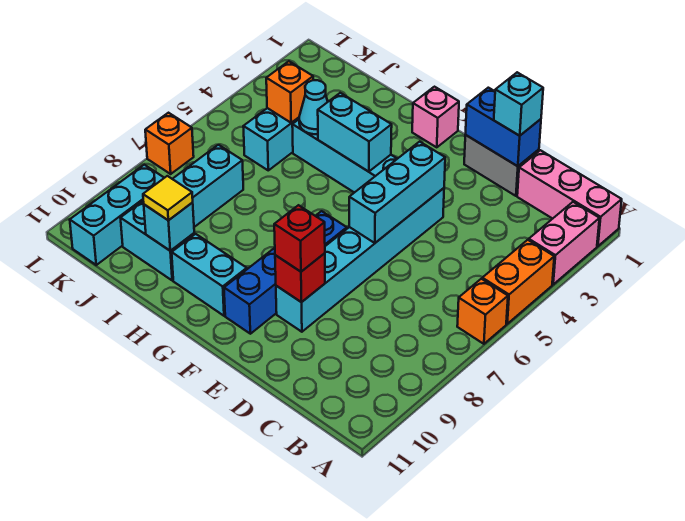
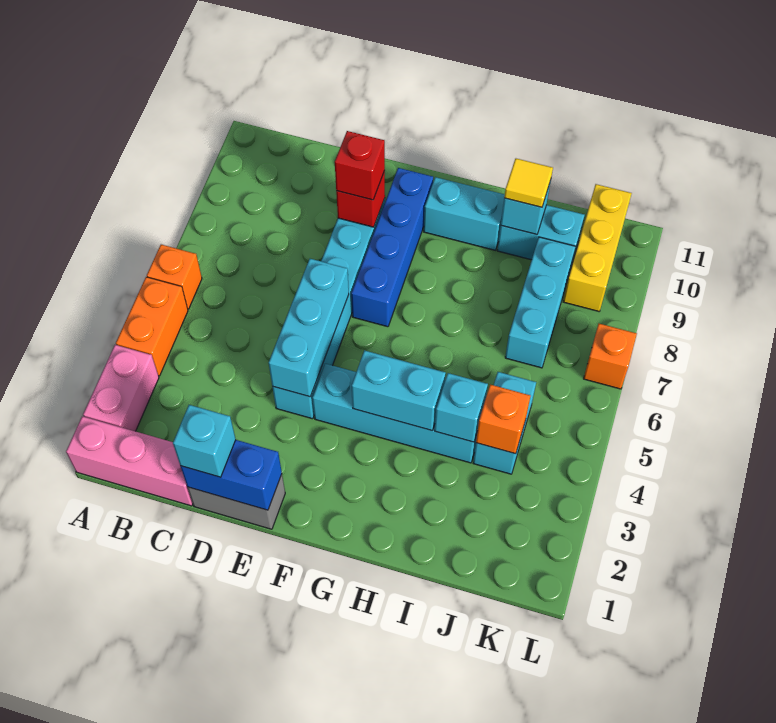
pink brick G1 level 1 -> none
cyan cone I4 level 2 -> cyan brick I4 level 2
cyan brick K9:K11 level 1 -> yellow brick K9:K11 level 1

